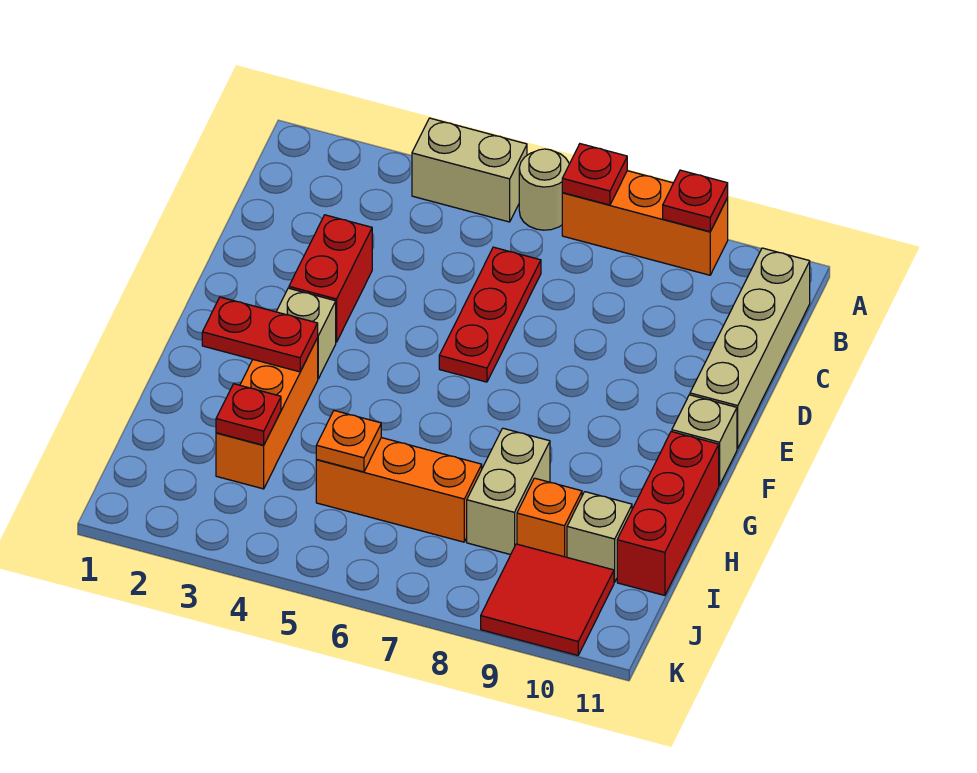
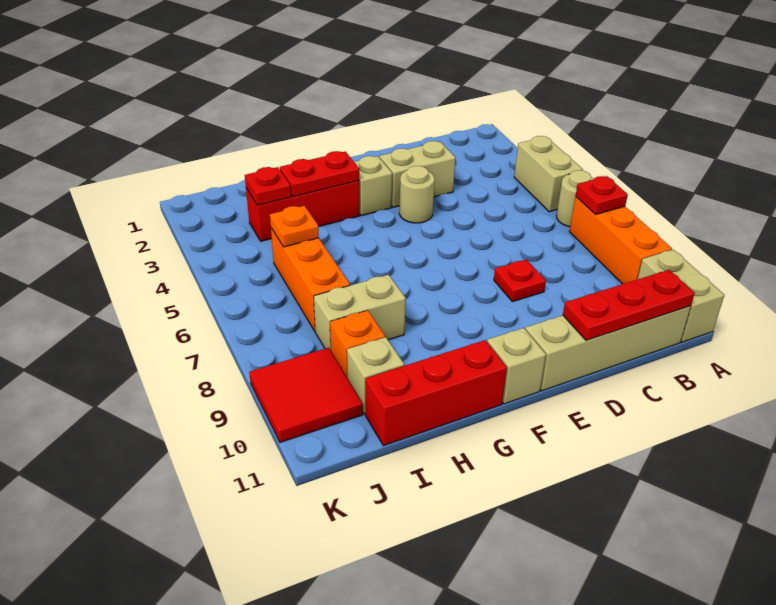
red plate A9 level 2 -> red plate D8 level 1
none -> tan brick A10:A11 level 1
red plate C6:E6 level 1 -> red plate B11:D11 level 2
red brick D3:E3 level 1 -> tan brick D3:E3 level 1
none -> tan round brick E4 level 1
red plate G2:G3 level 2 -> red plate G3:H3 level 2
orange brick G3:I3 level 1 -> red brick G3:I3 level 1

